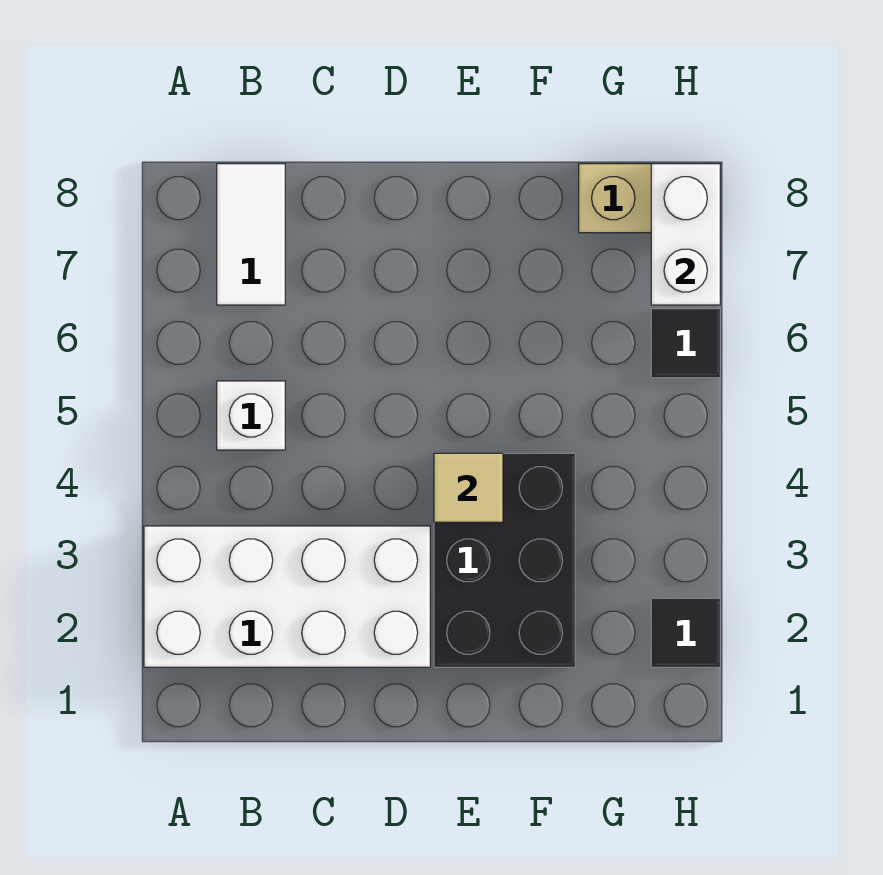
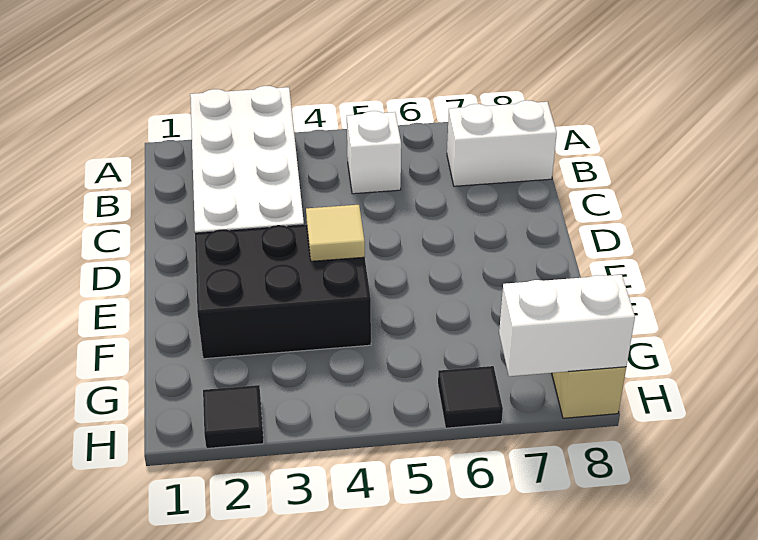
white tile B7:B8 level 1 -> white brick B7:B8 level 1

